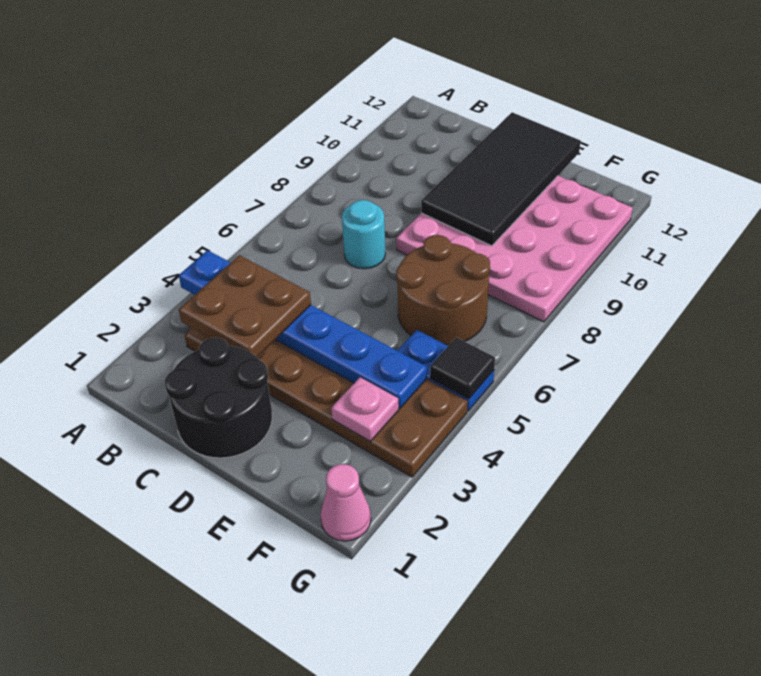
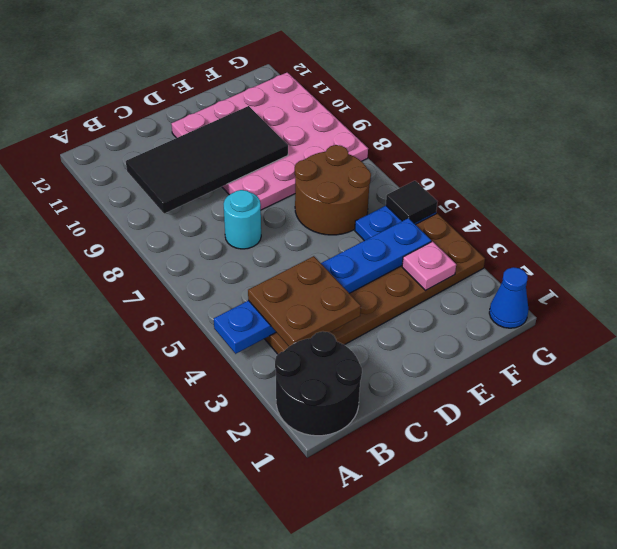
black round brick C1:D2 level 1 -> black round brick A1:B2 level 1
black tile D9:E12 level 2 -> black tile B9:E10 level 2
pink cone G1 level 1 -> blue cone G1 level 1

